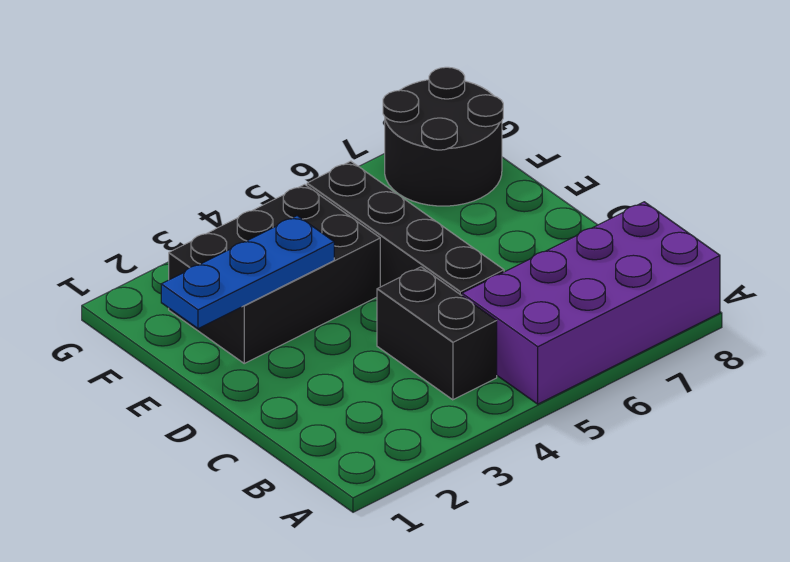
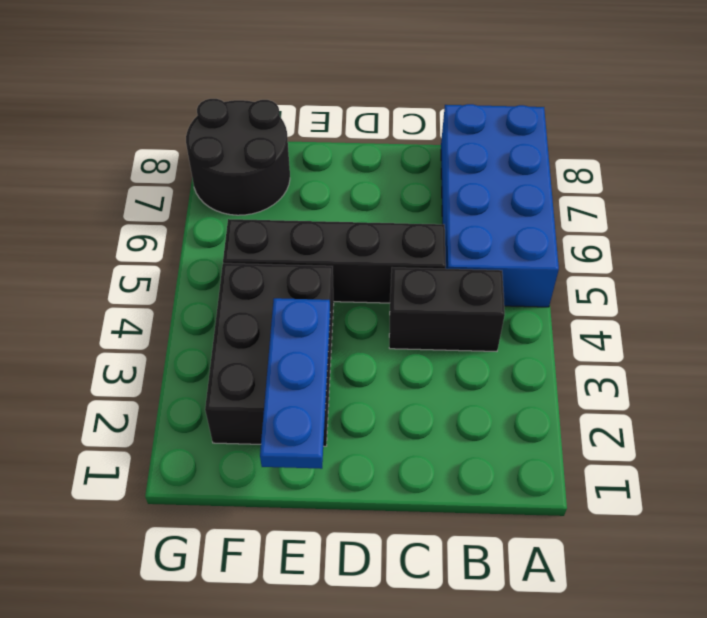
purple brick A5:B8 level 1 -> blue brick A5:B8 level 1

